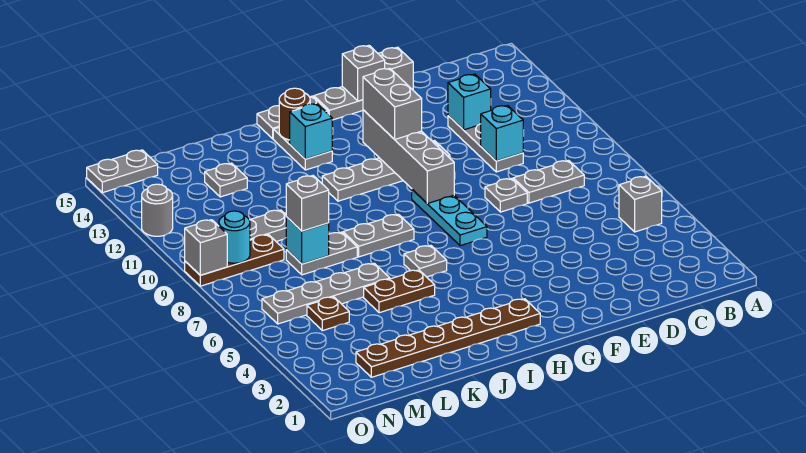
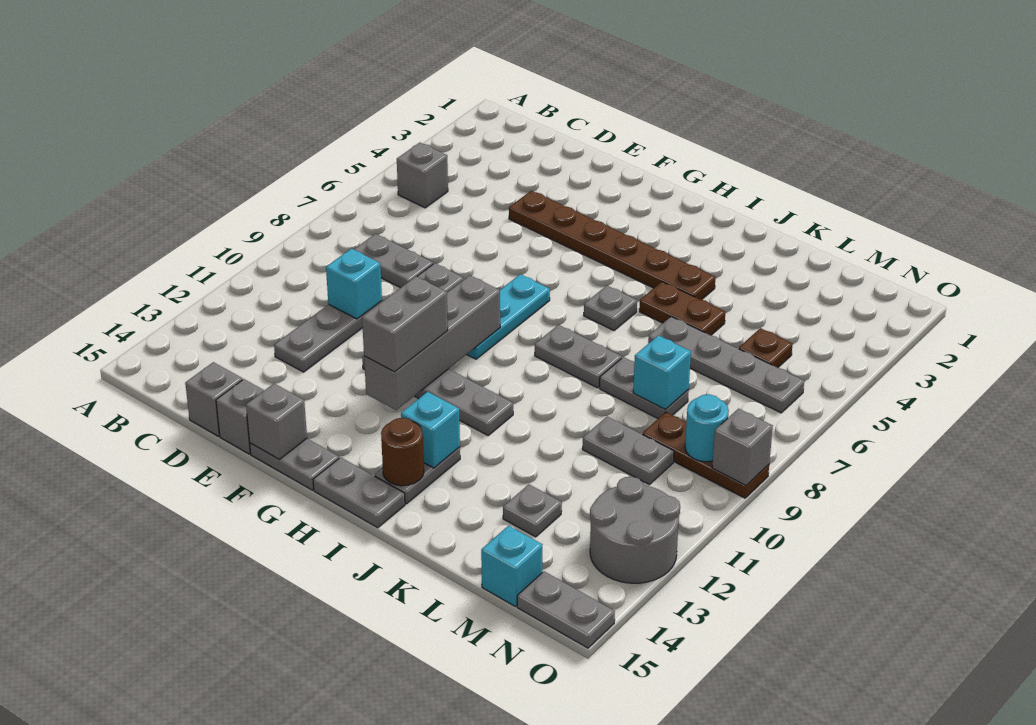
cyan brick D12 level 2 -> cyan brick M15 level 1
brown plate H2:M2 level 1 -> brown plate E4:J4 level 1
grey brick L8 level 3 -> grey brick D15 level 1
grey round brick O12 level 1 -> grey round brick N12:O13 level 1

